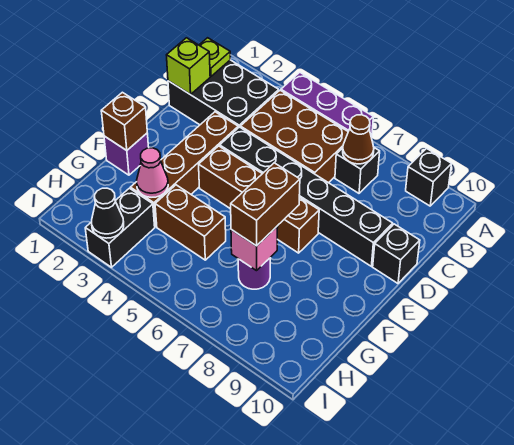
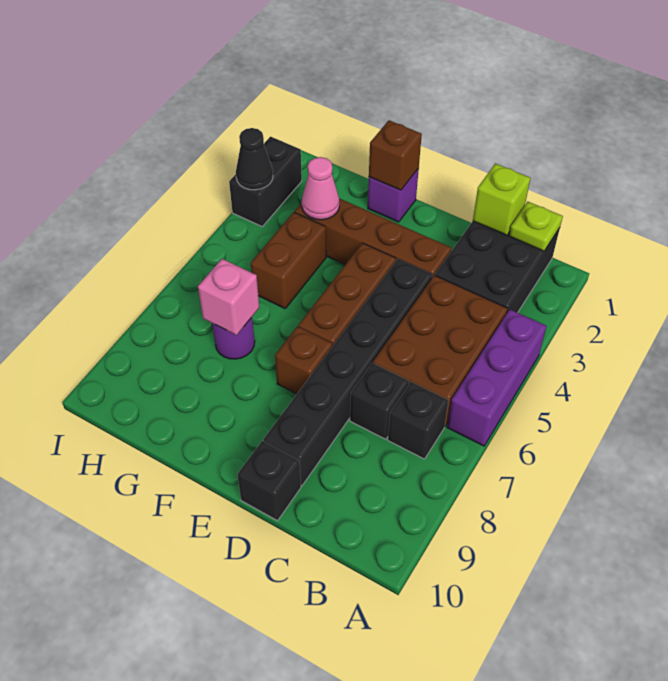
black brick A9 level 1 -> black brick C7 level 1
brown cone B7 level 2 -> none
brown brick F7:G7 level 3 -> none
black brick H3:I3 level 1 -> black brick I2:I3 level 1

